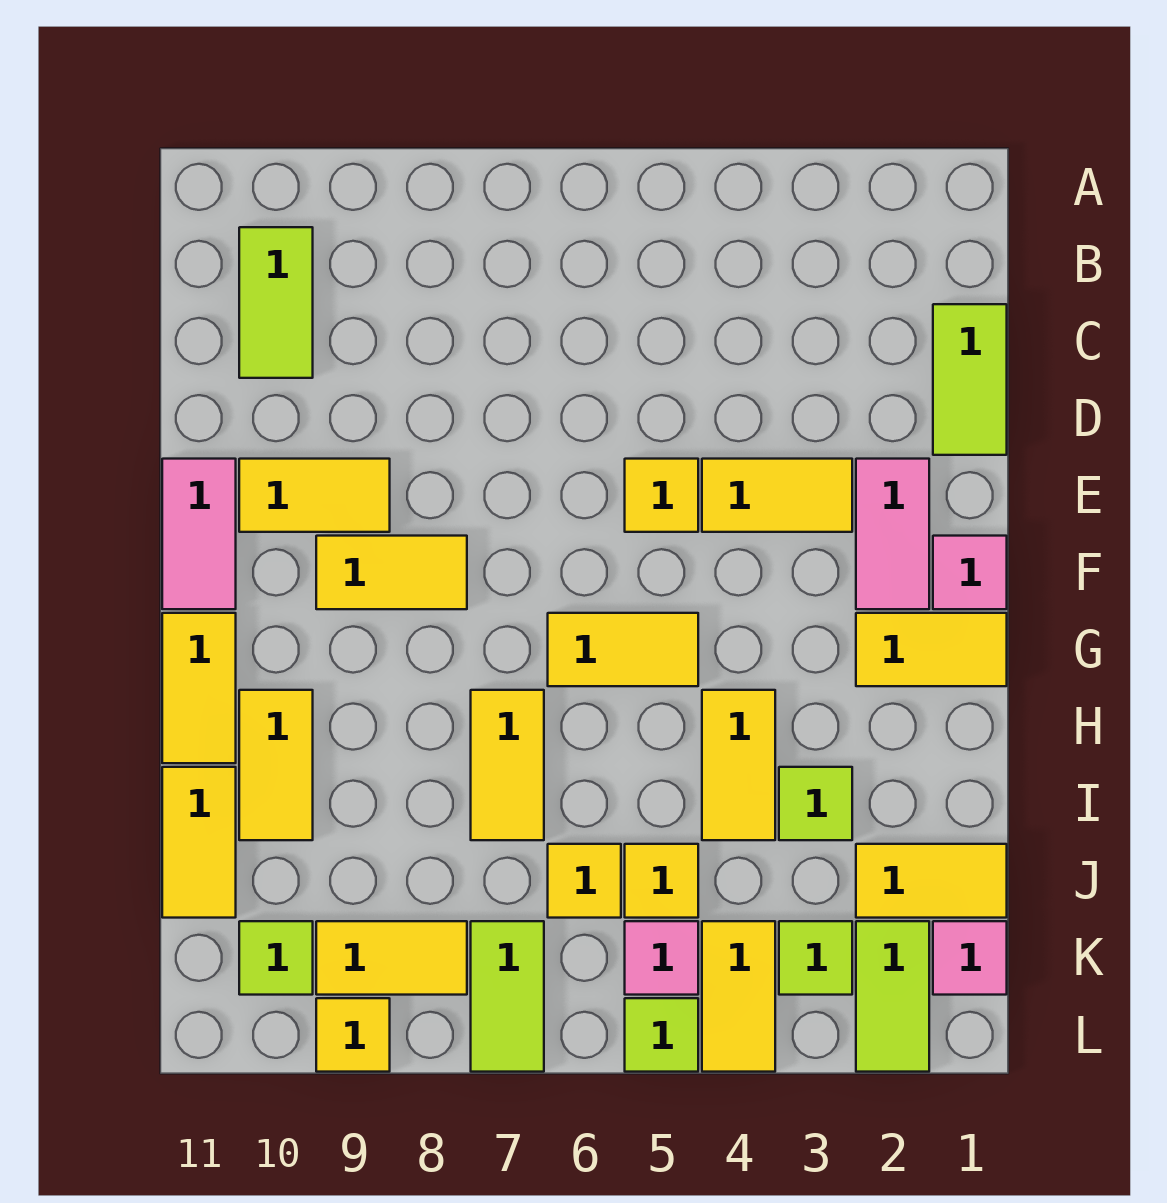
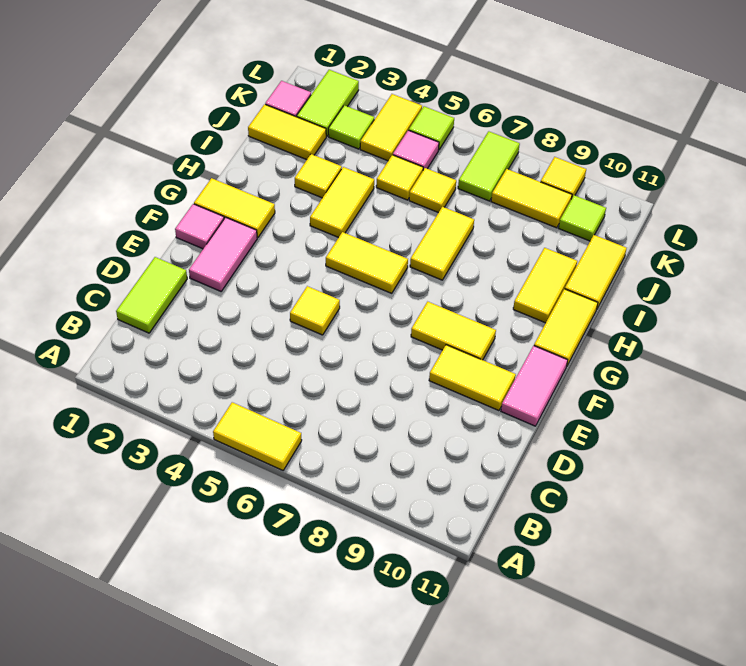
lime tile B10:C10 level 1 -> none
yellow tile E3:E4 level 1 -> yellow tile A5:A6 level 1
lime tile I3 level 1 -> yellow tile I3 level 1

